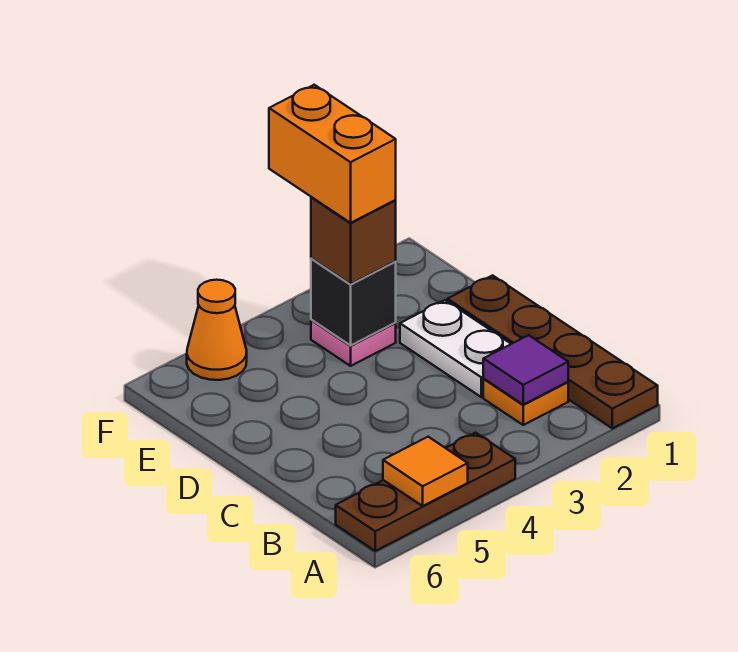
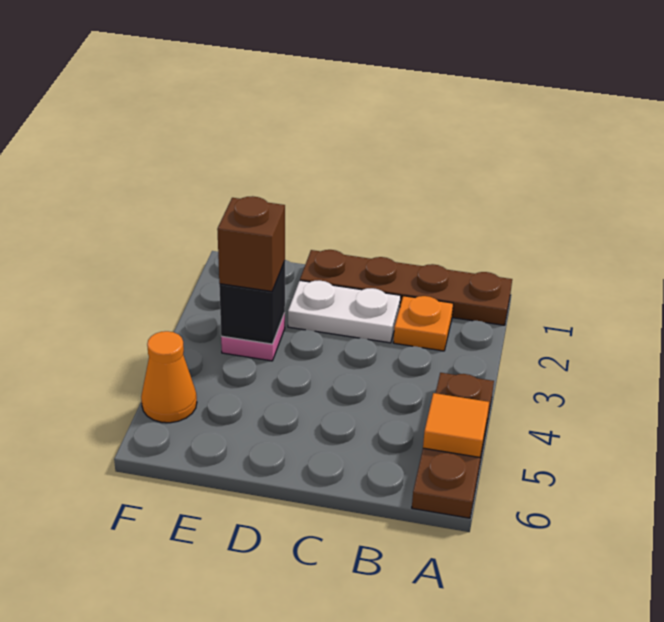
purple tile B2 level 2 -> none
orange brick E3:F3 level 4 -> none

